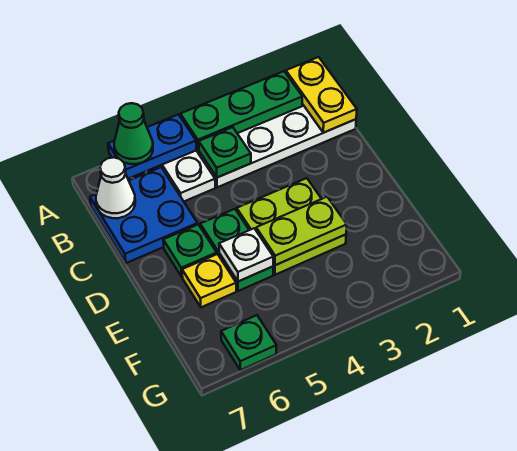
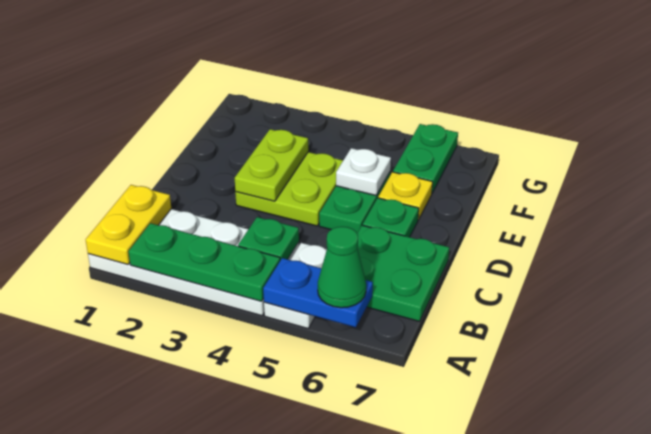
blue plate B6:C7 level 1 -> green plate B6:C7 level 1
white cone B7 level 2 -> none
lime plate E3:E4 level 2 -> lime plate D3:E3 level 2
green plate G6 level 1 -> green plate F6:G6 level 1

